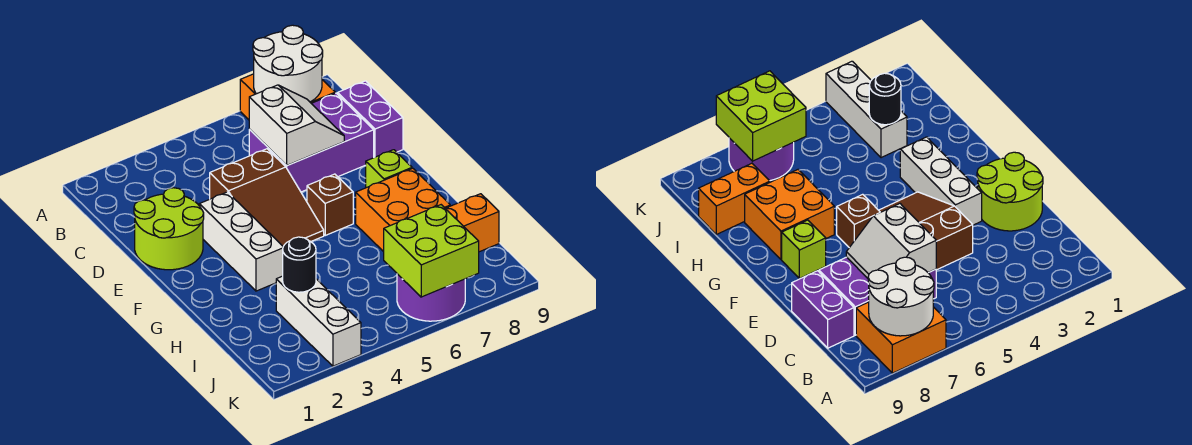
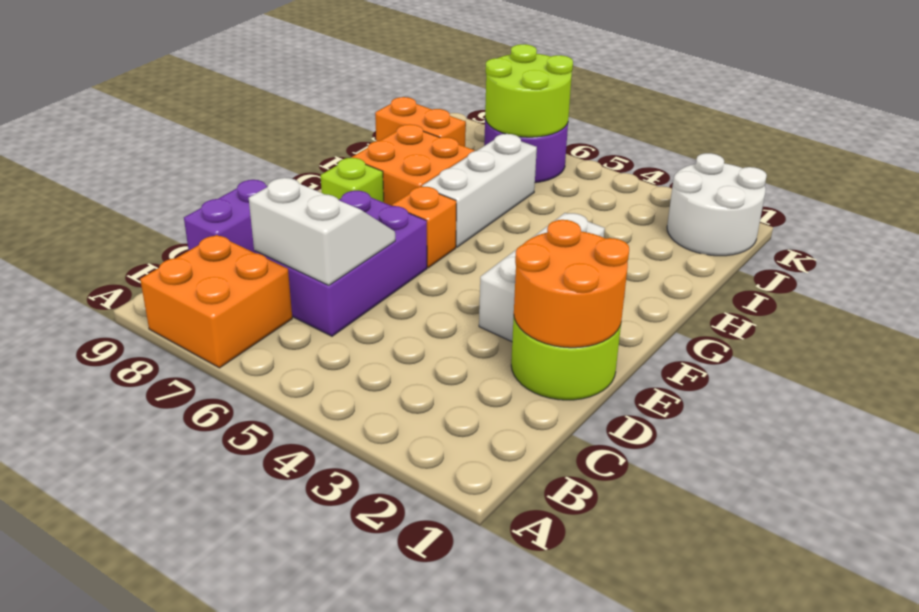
white round brick A7:B8 level 2 -> white round brick J1:K2 level 1
purple brick C6:D8 level 1 -> purple brick C6:E7 level 1
white slope C6:D7 level 2 top 6 -> white slope C6:D7 level 2 top C
none -> orange round brick D1:E2 level 2
brown slope D4:F5 level 1 top D -> none
brown brick F6 level 1 -> orange brick F6 level 1
white brick I3:K3 level 1 -> white brick G6:I6 level 1
black round brick I3 level 2 -> none
lime brick J6:K7 level 2 -> lime round brick J6:K7 level 2

